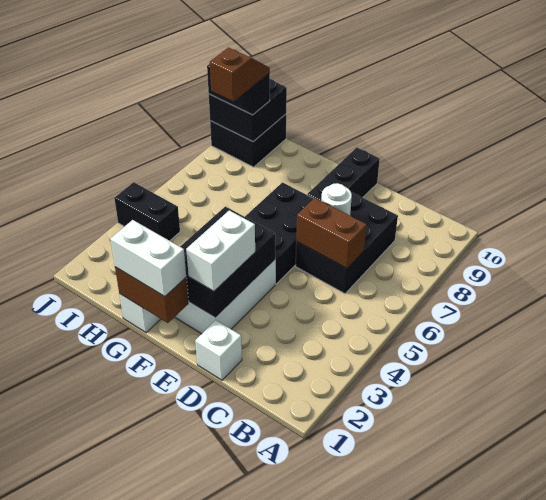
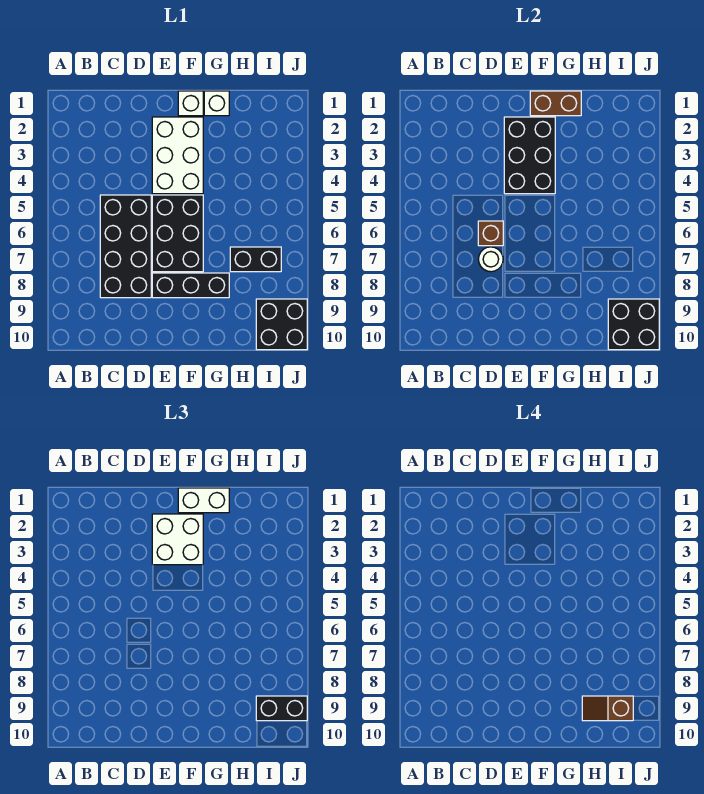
black brick C6:D8 level 1 -> black brick C5:D8 level 1
brown brick C6:D6 level 2 -> brown brick D6 level 2
white brick D1 level 1 -> white brick F1 level 1
white brick E2:E3 level 3 -> white brick E2:F3 level 3
black brick E8:E10 level 1 -> black brick E8:G8 level 1
black brick I4:J4 level 1 -> black brick H7:I7 level 1
brown slope I8:I9 level 4 top 8 -> brown slope H9:I9 level 4 top I

